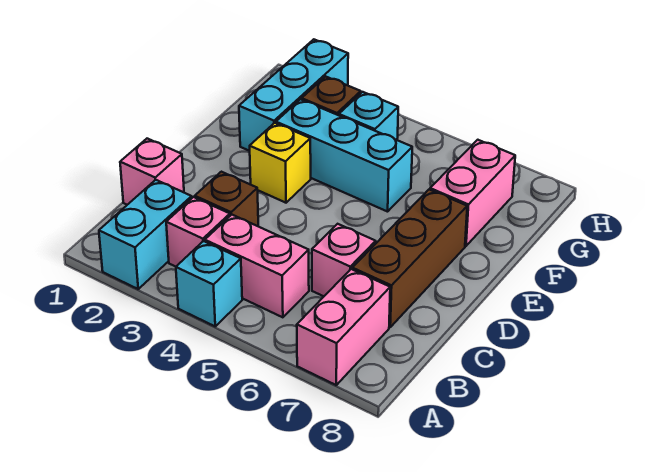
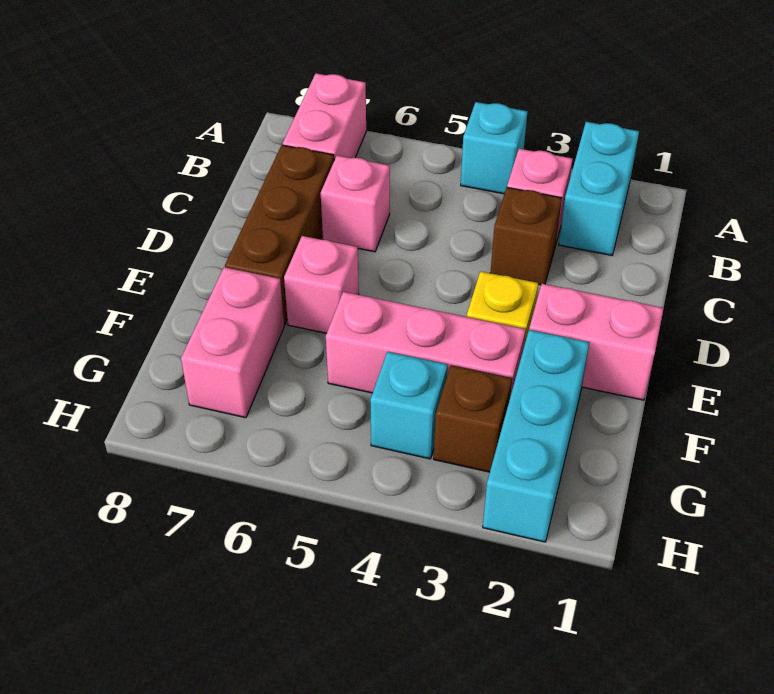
pink brick B4:B5 level 1 -> pink brick E1:E2 level 1
pink brick C1 level 1 -> pink brick E6 level 1
cyan brick F3:F5 level 1 -> pink brick F3:F5 level 1

